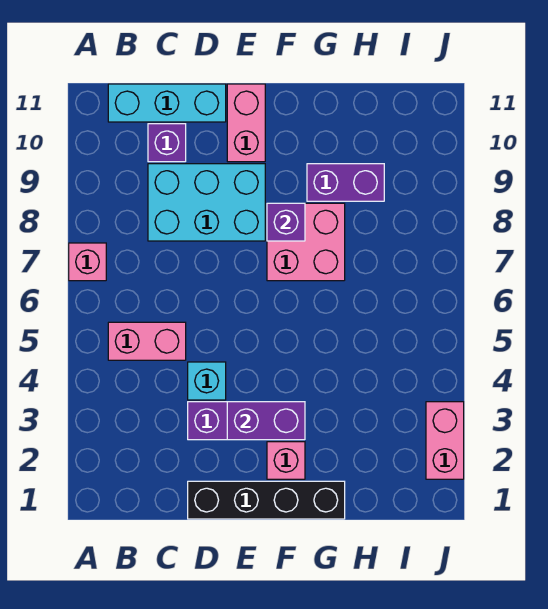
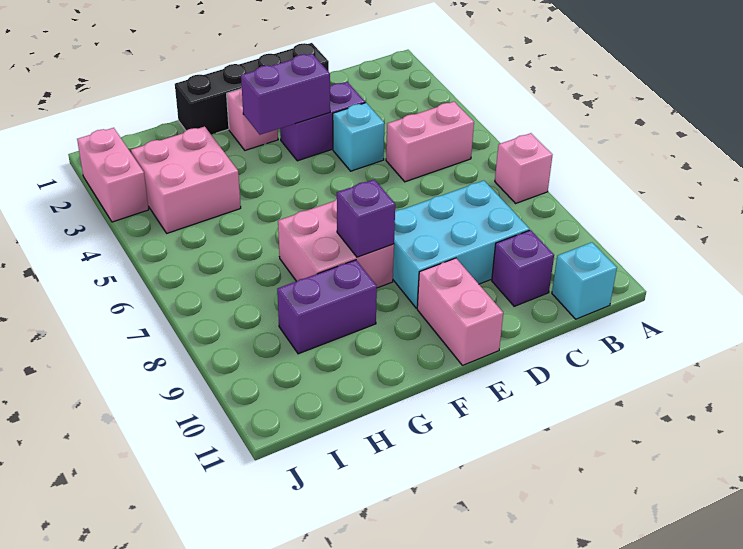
cyan brick B11:D11 level 1 -> cyan brick B11 level 1
none -> pink brick H3:I4 level 1

